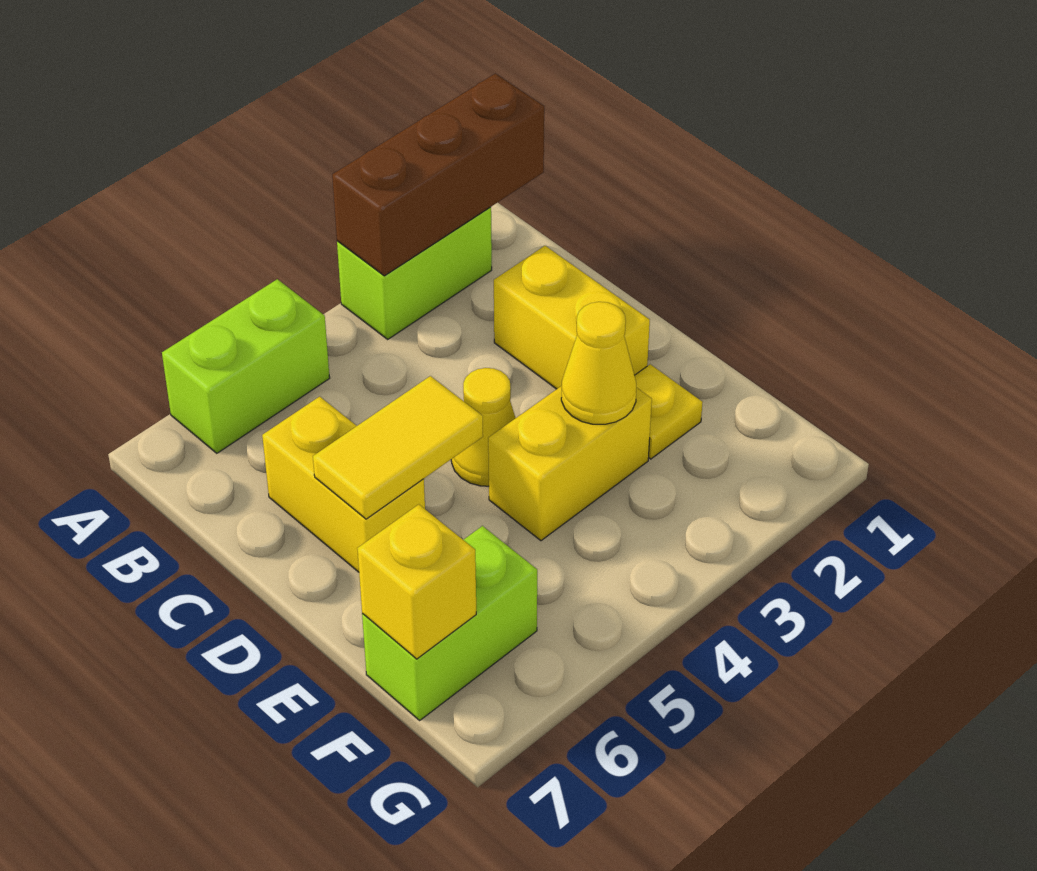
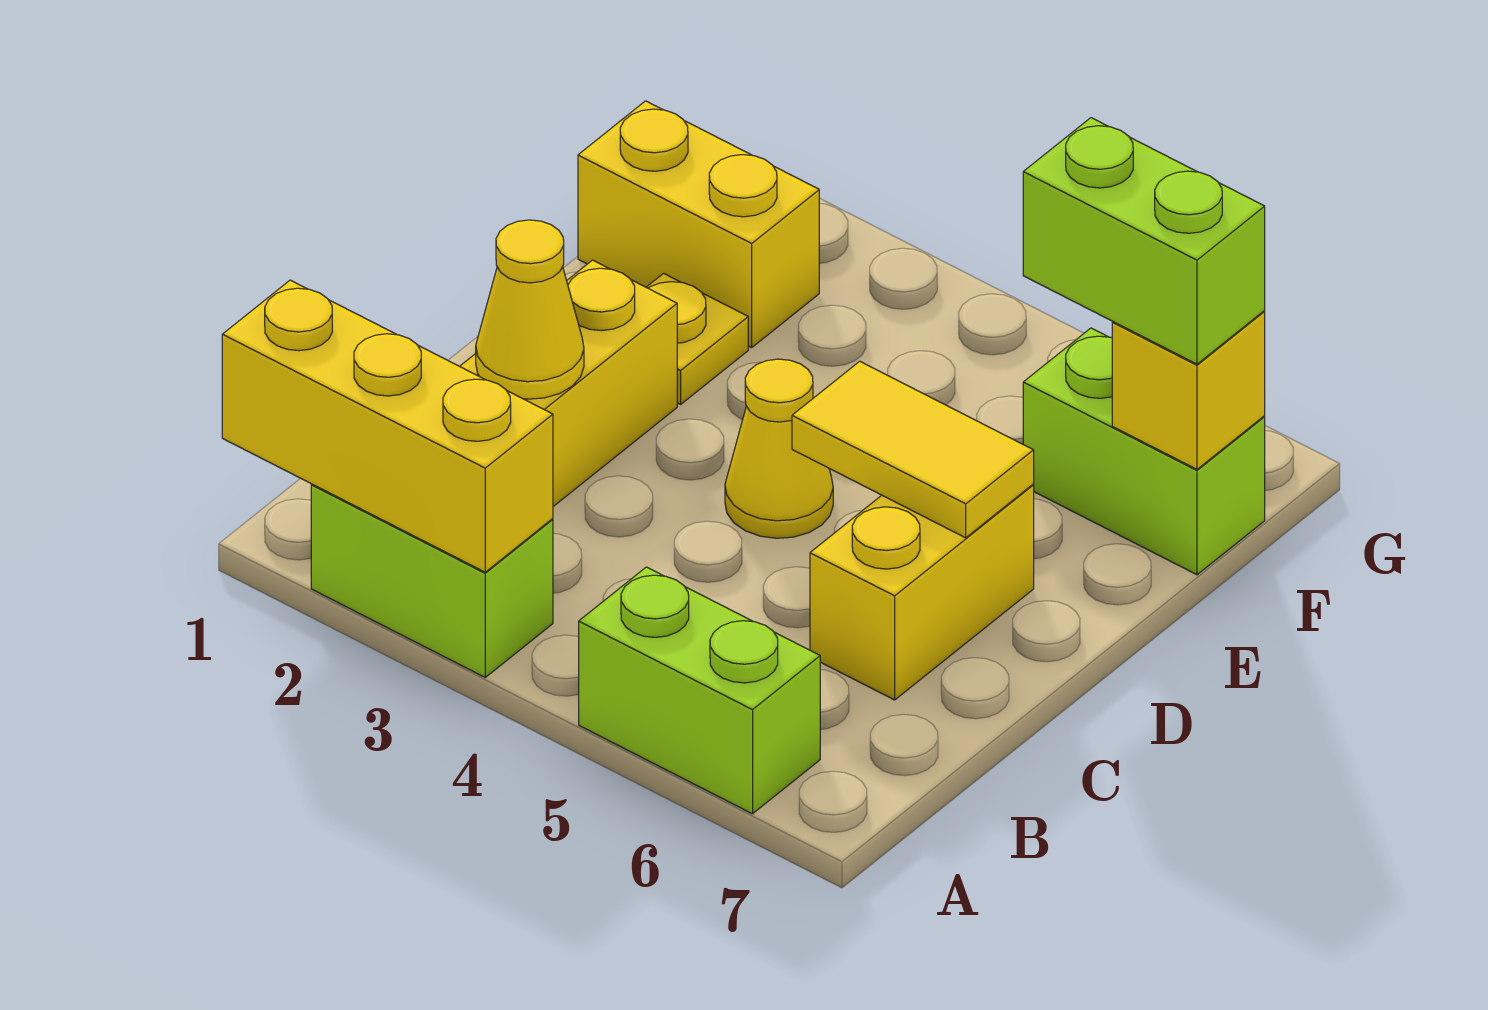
brown brick A1:A3 level 2 -> yellow brick A1:A3 level 2
yellow brick E3:E4 level 1 -> yellow brick F1:F2 level 1
yellow cone E3 level 2 -> yellow cone C2 level 2
none -> lime brick F6:F7 level 3

